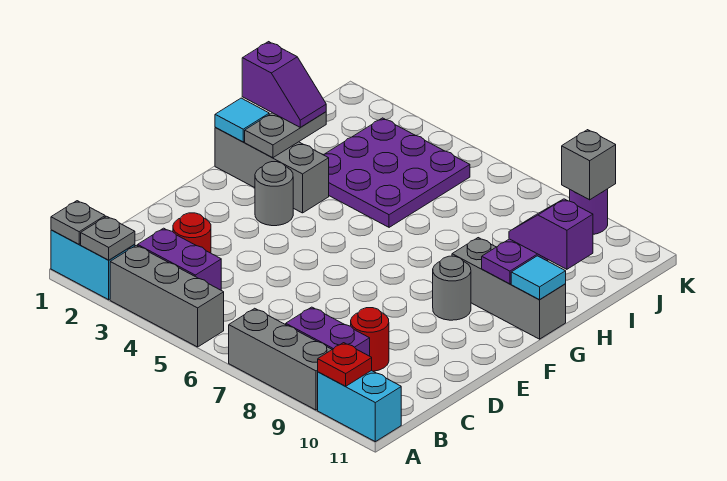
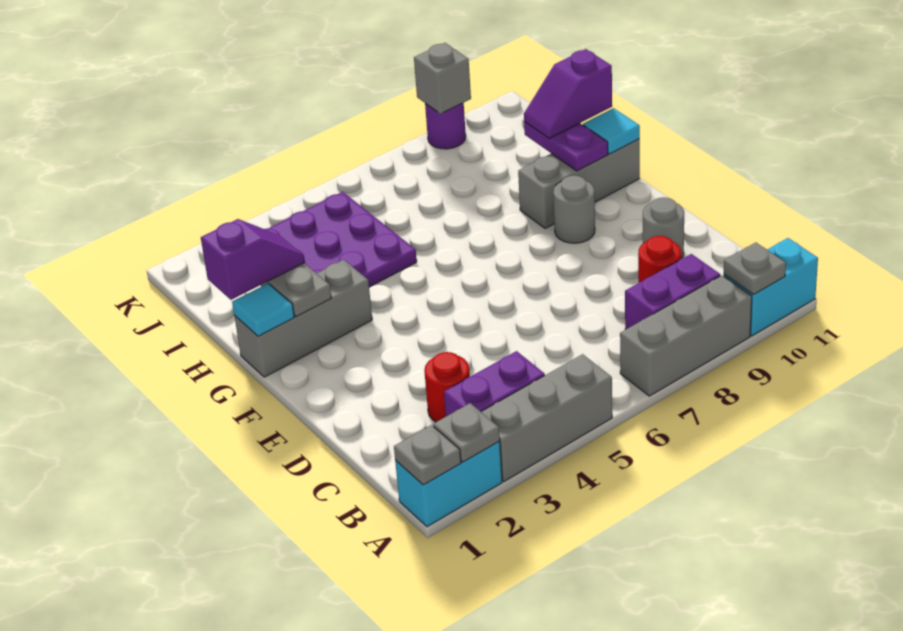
red plate A10 level 2 -> grey plate A10 level 2
grey round brick F3 level 1 -> grey round brick D10 level 1

